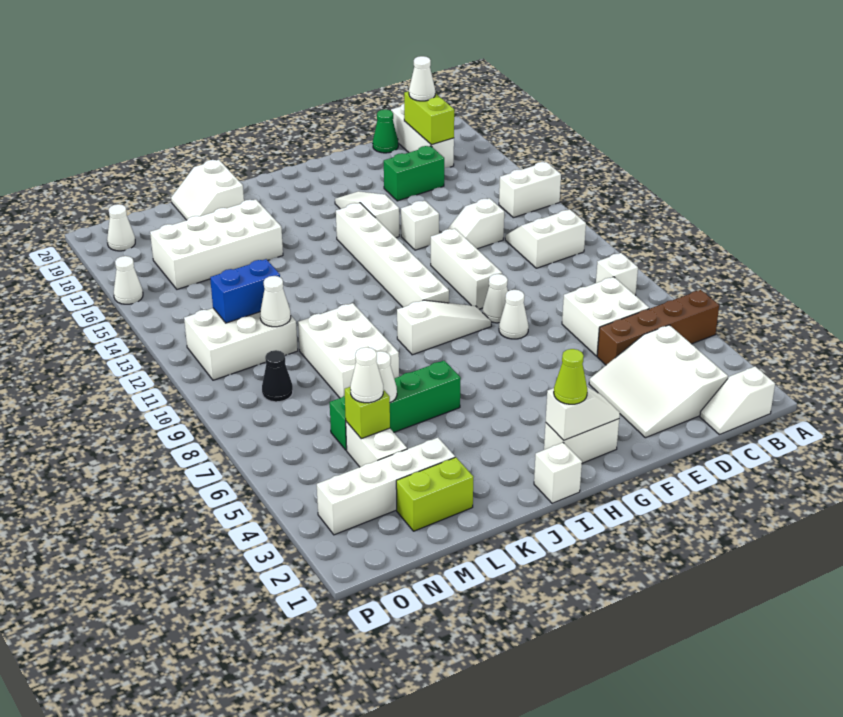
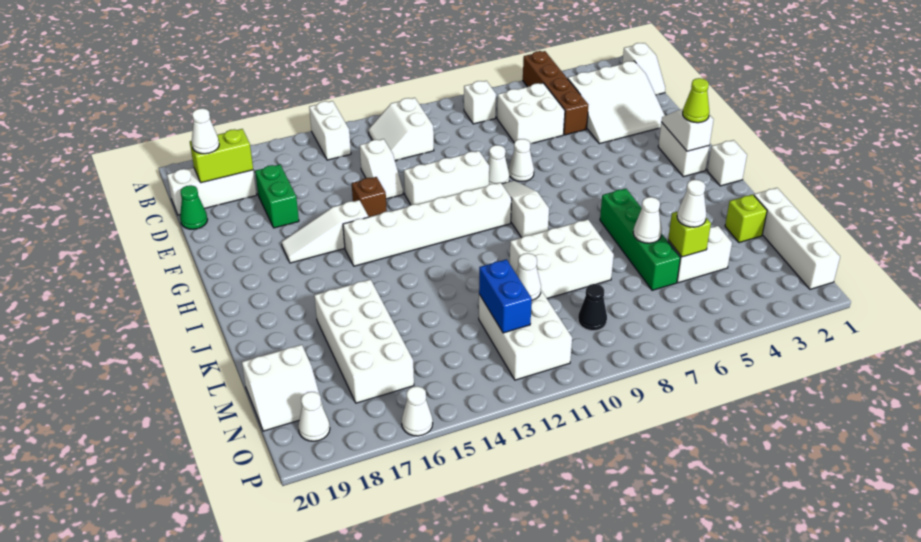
white brick F14 level 1 -> brown brick F14 level 1
white slope K19:L20 level 1 top K -> white slope M19:N20 level 1 top M
lime brick L2:M2 level 1 -> lime brick L2 level 1
white brick L3:O3 level 1 -> white brick L1:O1 level 1

